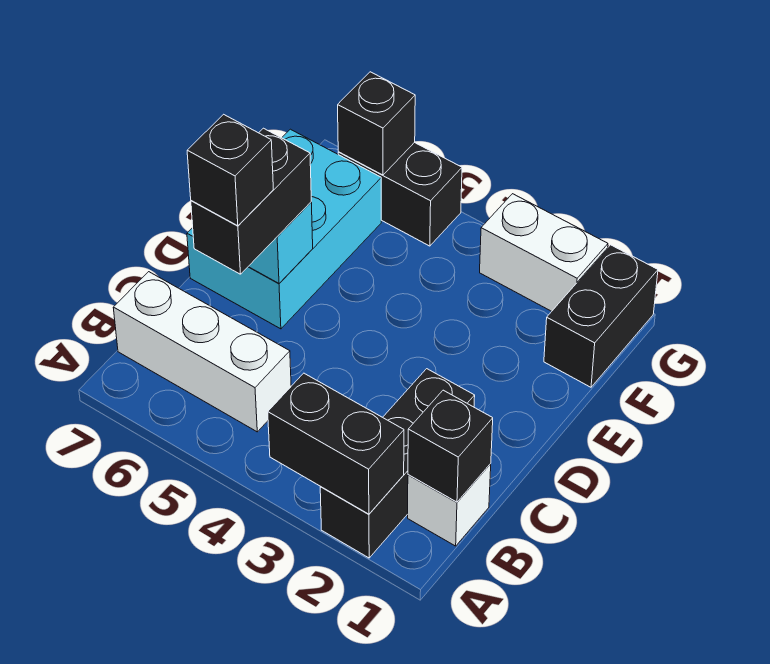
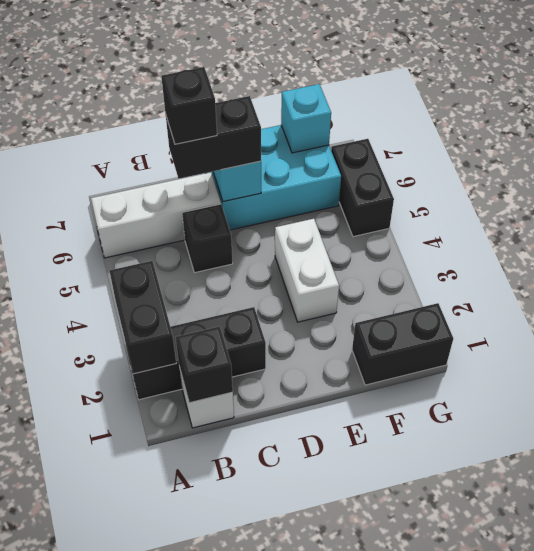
white brick B5:B7 level 1 -> white brick A6:C6 level 1
none -> cyan brick F7 level 2
white brick G2:G3 level 1 -> white brick E3:E4 level 1
black brick G6 level 2 -> black brick C5 level 1

